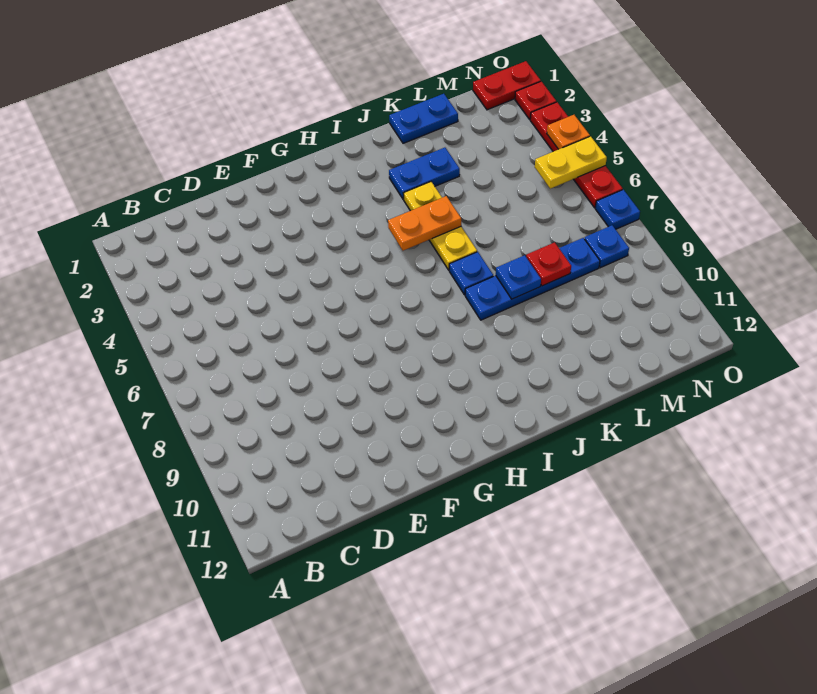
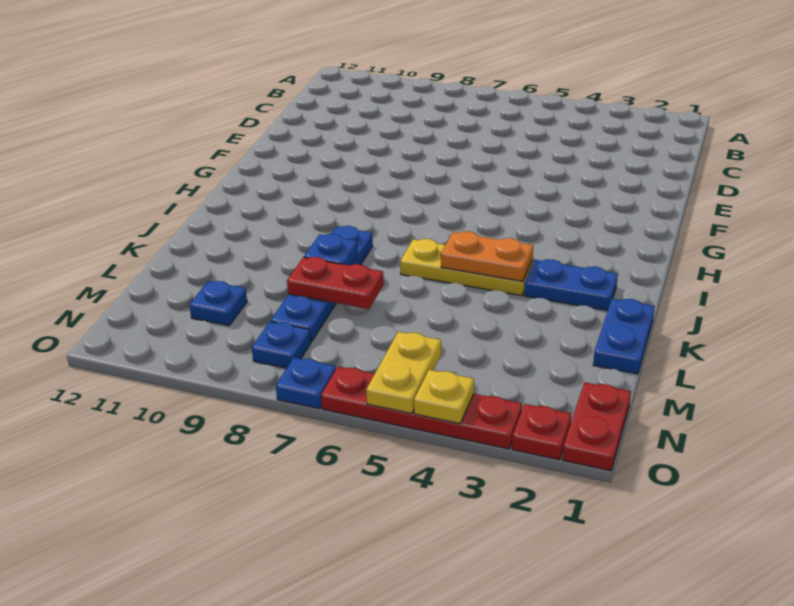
orange plate I5:J5 level 2 -> orange plate J4:J5 level 2
blue plate J3:K3 level 1 -> blue plate J2:J3 level 1
blue plate J7 level 1 -> blue plate M10 level 1
red plate L8 level 2 -> red plate L7:L8 level 2
orange plate O4 level 2 -> yellow plate O4 level 2

